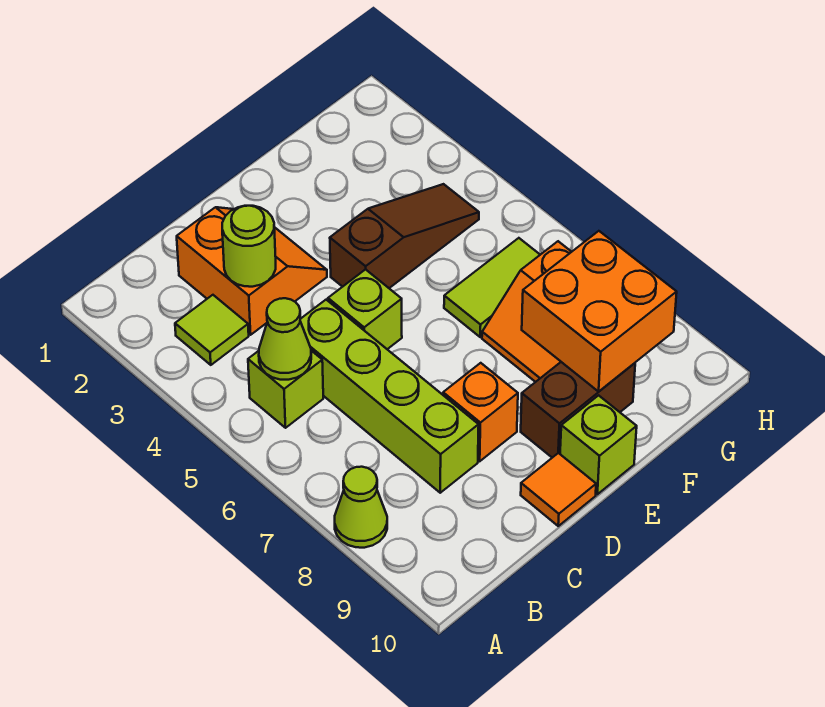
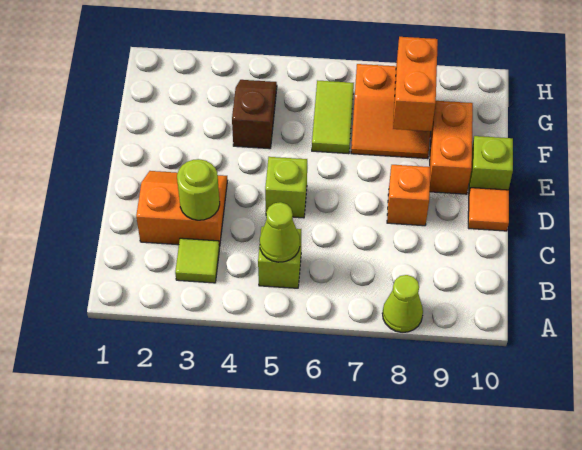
lime brick C5:C8 level 1 -> none
brown slope E4:G4 level 1 top E -> brown slope F4:G4 level 1 top F
brown brick E9:F9 level 1 -> orange brick E9:F9 level 1
orange brick F8:G9 level 2 -> orange brick F8:G8 level 2

